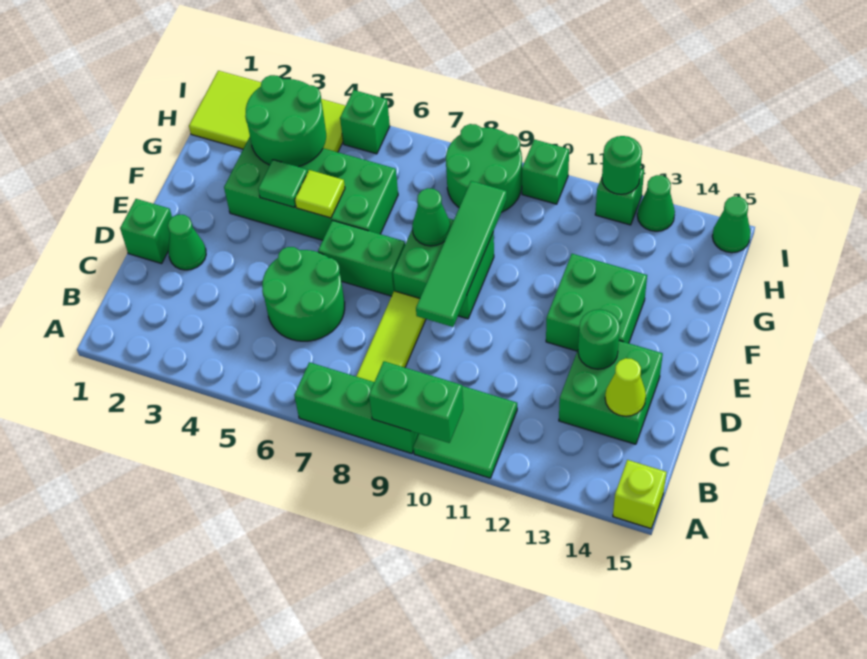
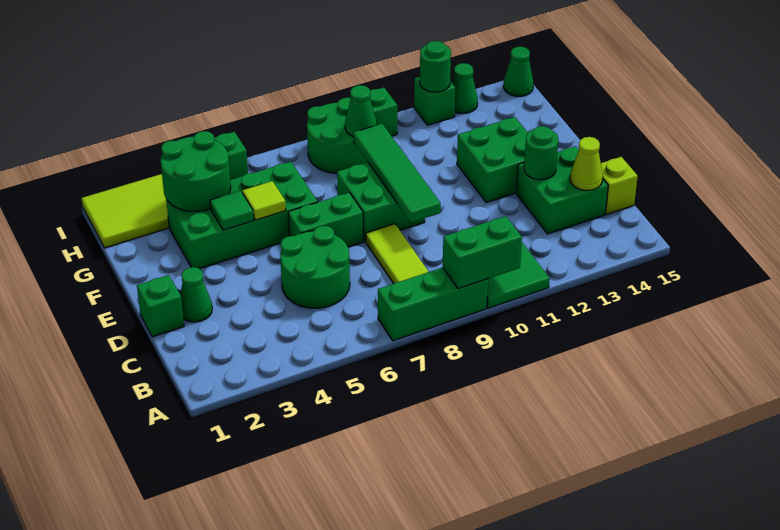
lime brick A15 level 1 -> lime brick C15 level 1
green cone F8 level 2 -> green cone H9 level 2

